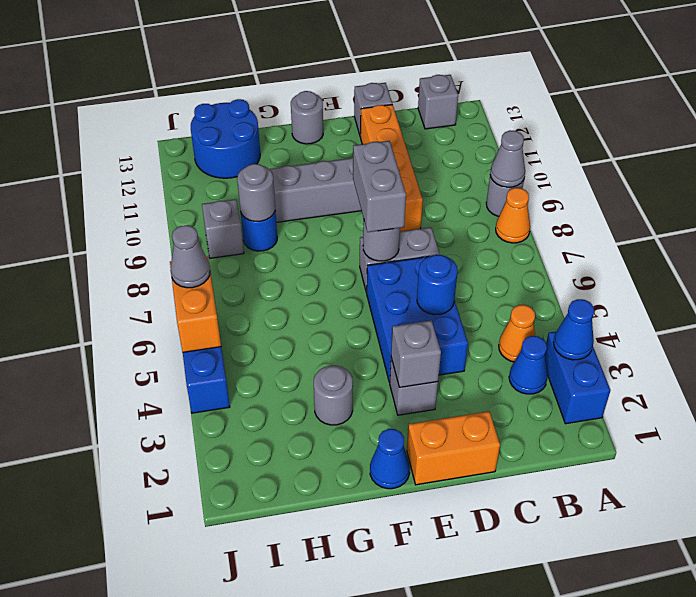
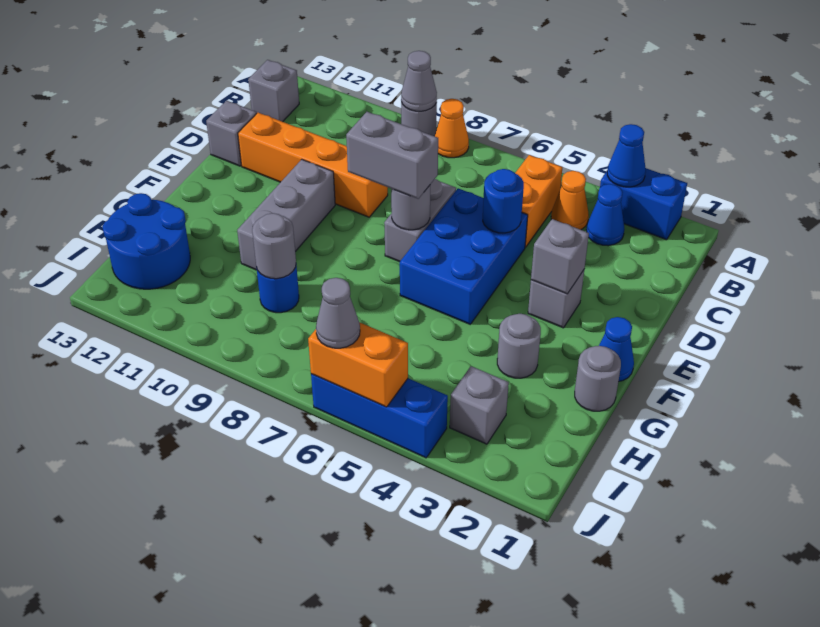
orange brick D1:E1 level 1 -> orange brick B5:C5 level 1
blue brick D4:E6 level 1 -> blue brick D5:F6 level 1
grey round brick F13 level 1 -> grey round brick G1 level 1
grey brick I9 level 1 -> grey brick I3 level 1

